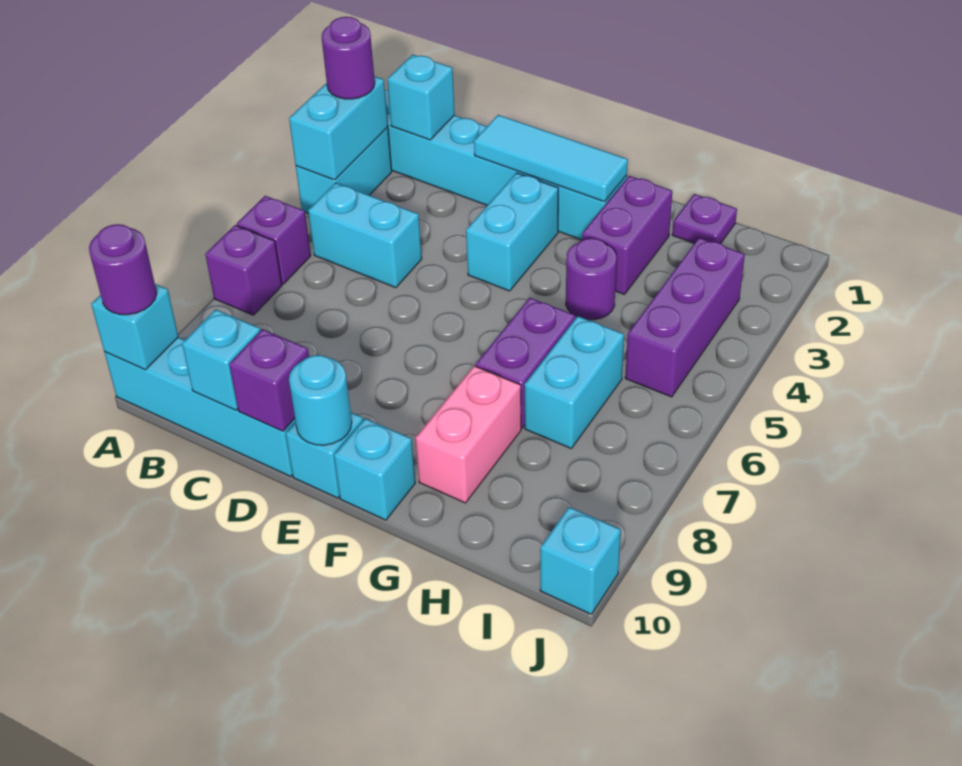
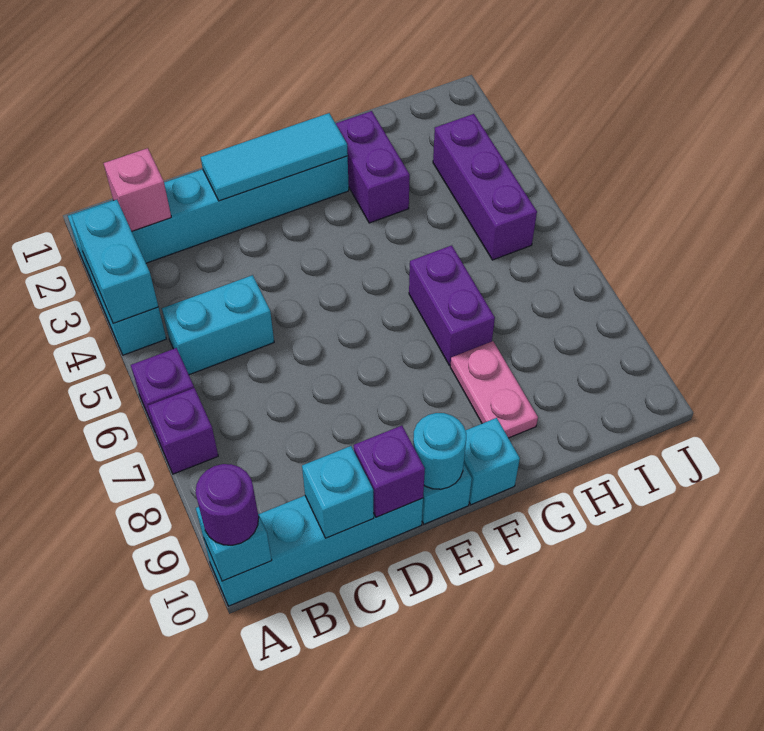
purple round brick A3 level 3 -> none
cyan brick B2 level 2 -> pink brick B2 level 2
cyan brick E3:E4 level 1 -> none
purple round brick G4 level 1 -> none
pink brick G8:G9 level 1 -> pink plate G8:G9 level 1
purple plate H1 level 1 -> none
cyan brick H6:H7 level 1 -> none
cyan brick J10 level 1 -> none

